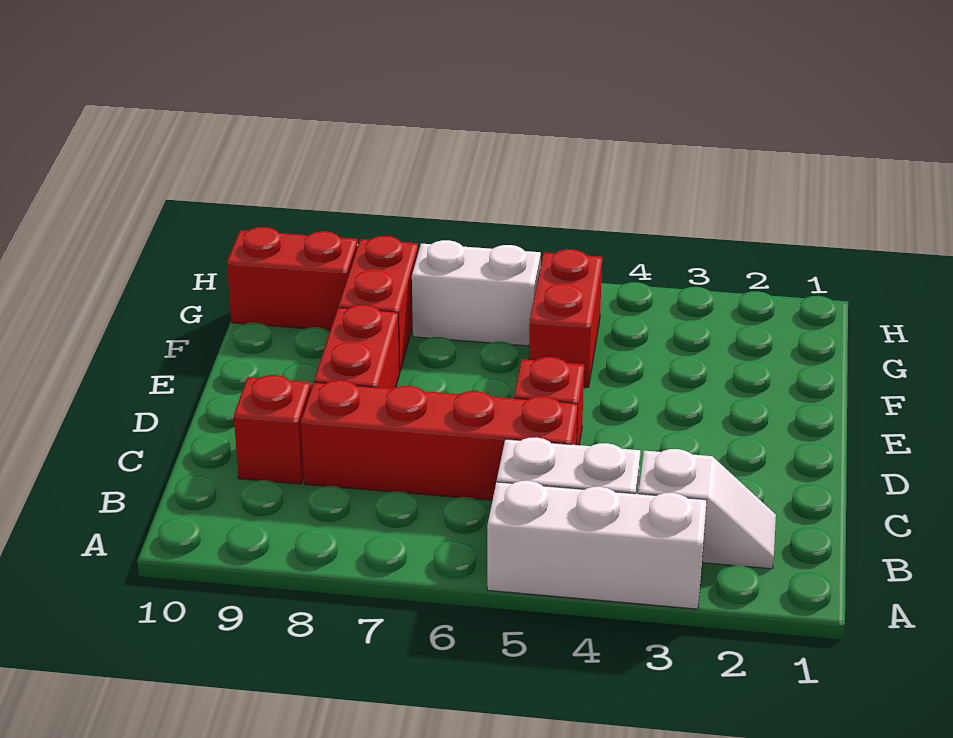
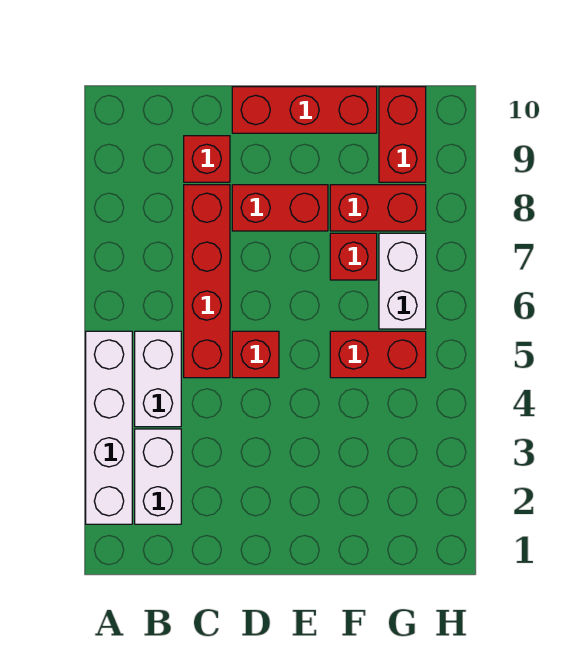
white brick A3:A5 level 1 -> white brick A2:A5 level 1
white slope B2:B3 level 1 top 3 -> white brick B2:B3 level 1
none -> red brick D10:F10 level 1
none -> red brick F7 level 1

